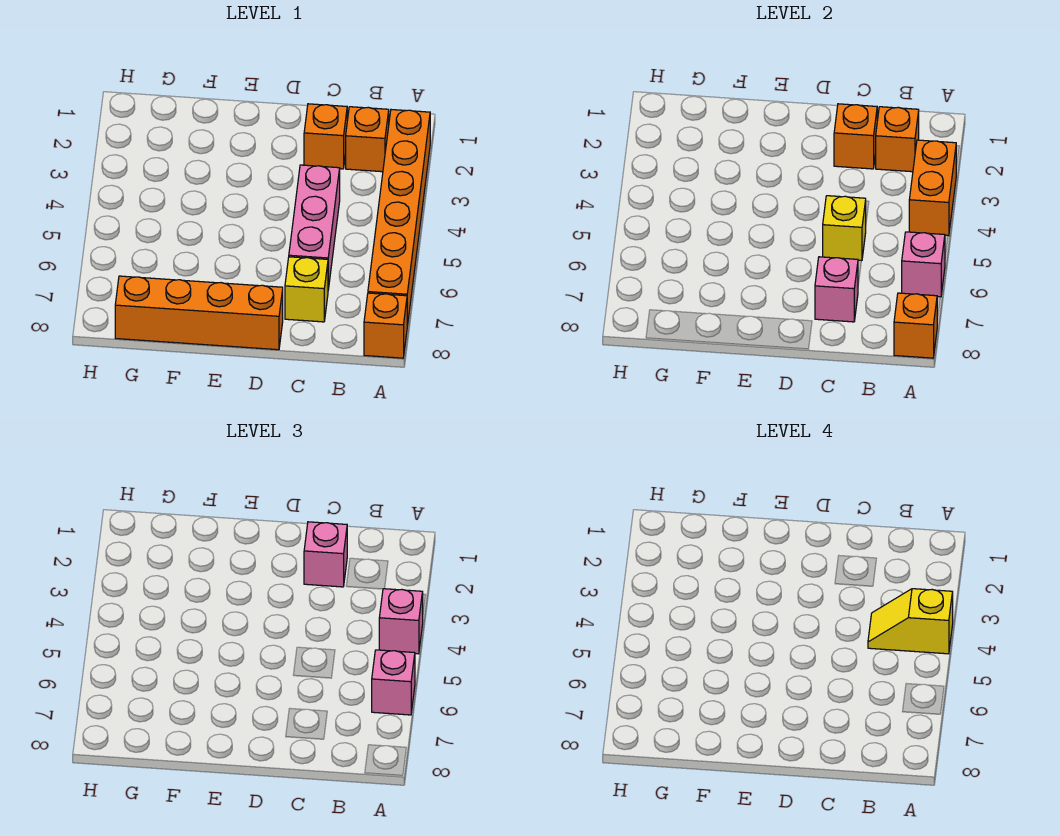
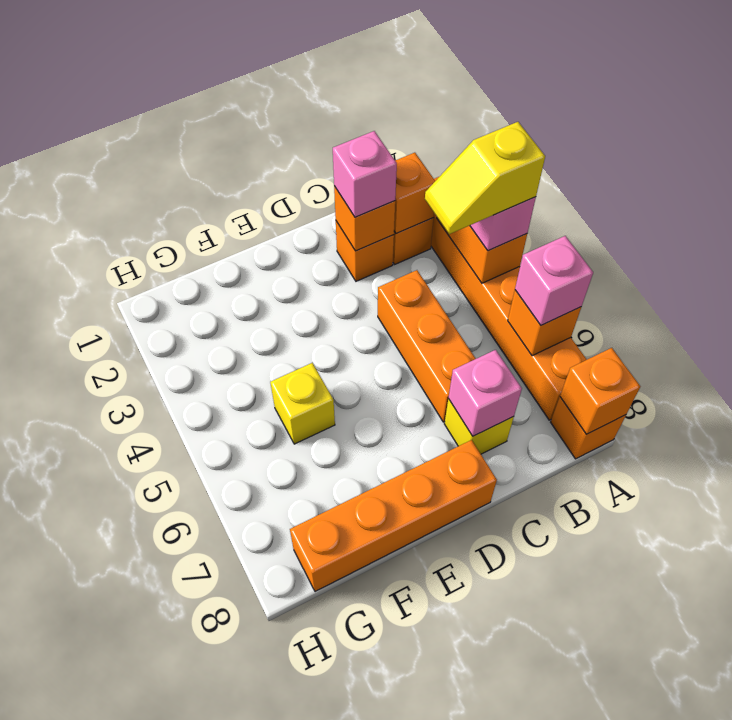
pink brick A6 level 2 -> orange brick A6 level 2
pink brick C4:C6 level 1 -> orange brick C4:C6 level 1
yellow brick C5 level 2 -> yellow brick F5 level 1

